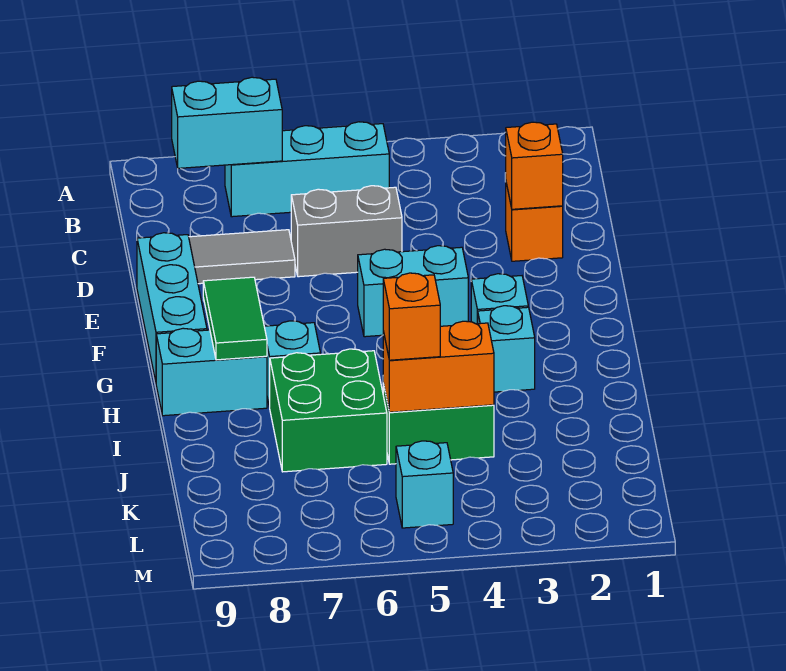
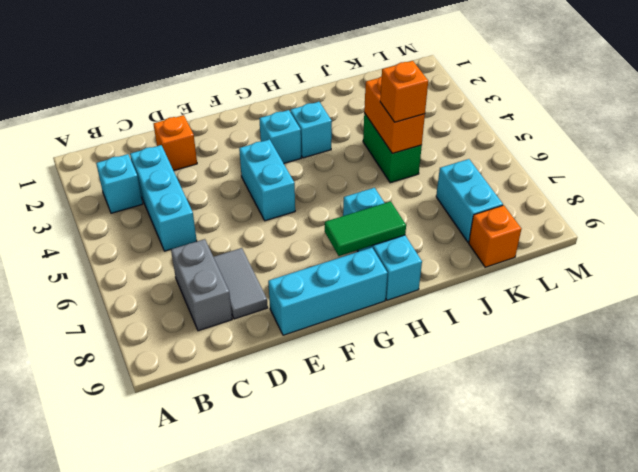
cyan brick B5:B7 level 1 -> cyan brick C3:C5 level 1
cyan brick B7:B8 level 2 -> cyan brick K7:K8 level 1
orange brick D2 level 2 -> orange brick K9 level 1
grey brick D5:D6 level 1 -> grey brick C7:C8 level 1
green brick I6:J7 level 1 -> none
cyan brick L5 level 1 -> cyan brick B3 level 1

